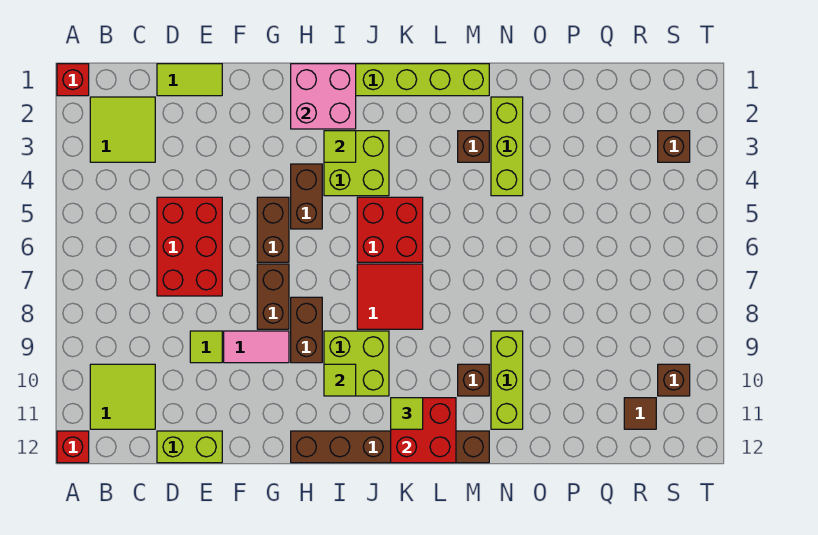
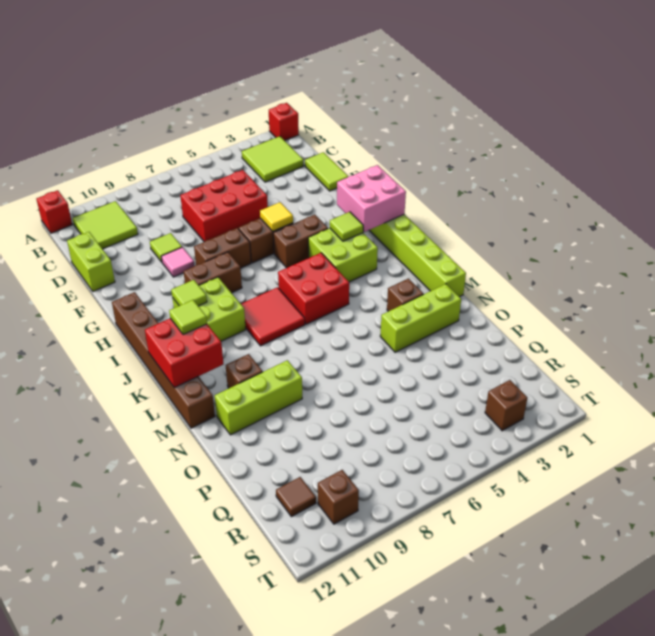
pink tile F9:G9 level 1 -> pink tile F9 level 1
none -> yellow tile G5 level 2

